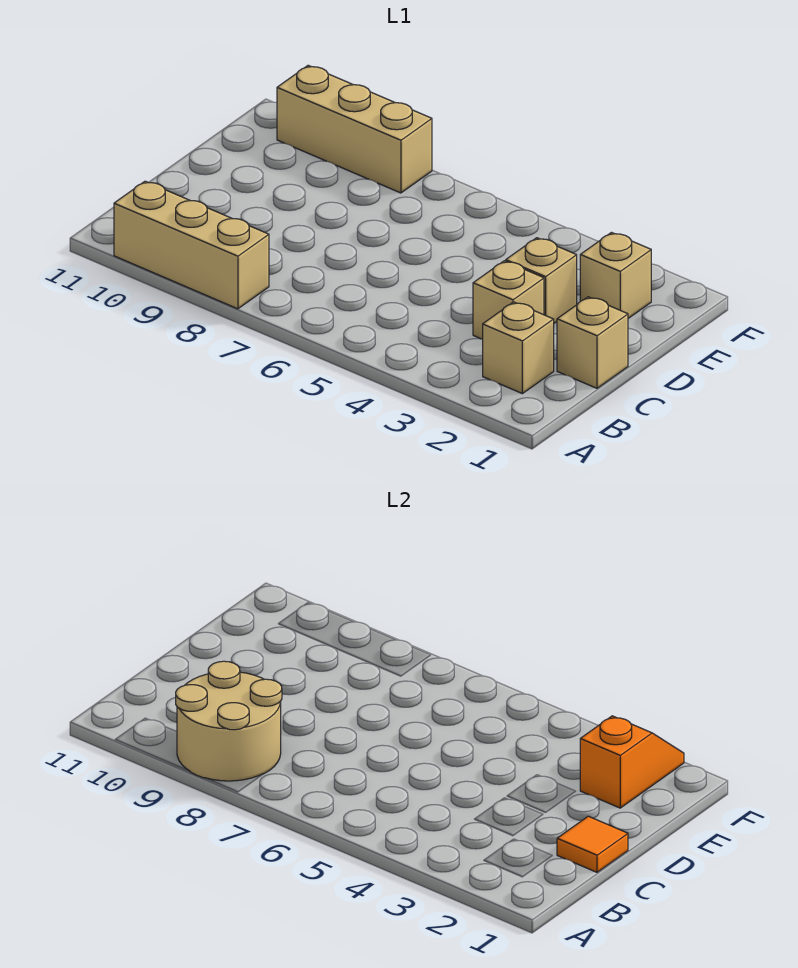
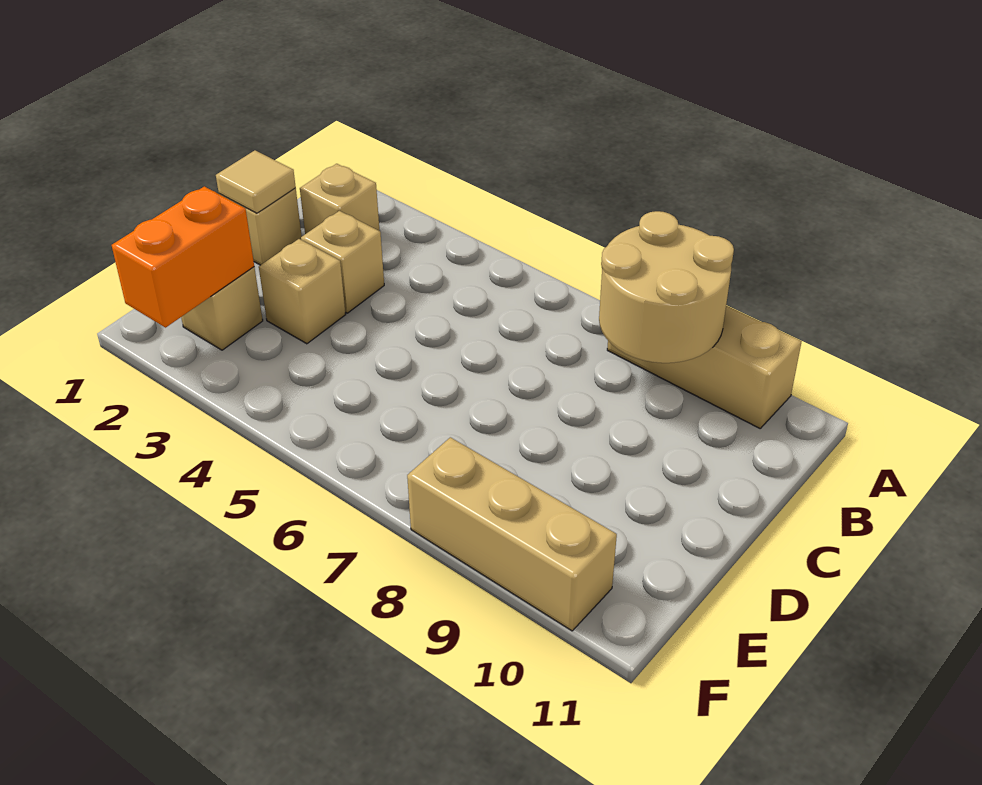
orange tile C1 level 2 -> tan tile C1 level 2
orange slope E2:F2 level 2 top E -> orange brick E2:F2 level 2

